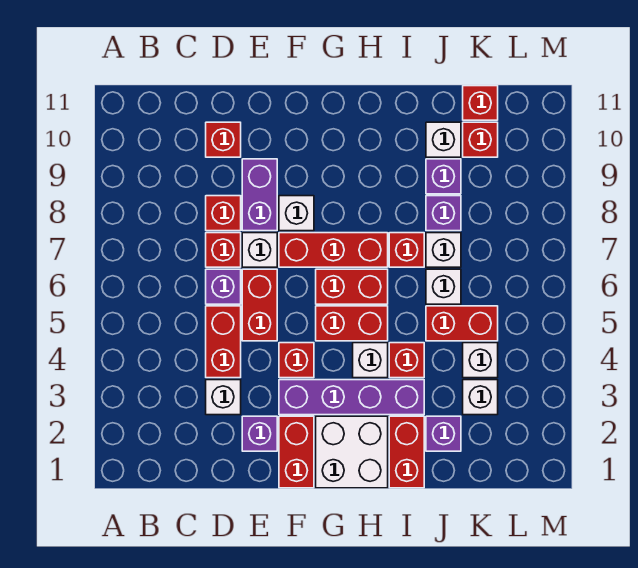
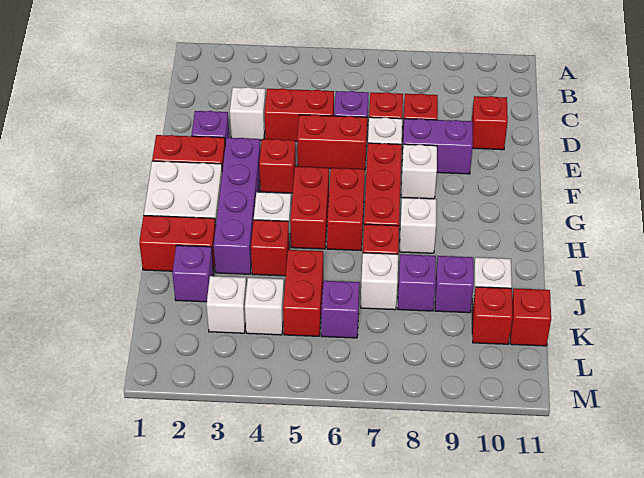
white brick J6 level 1 -> white brick H8 level 1
none -> purple brick K6 level 1

